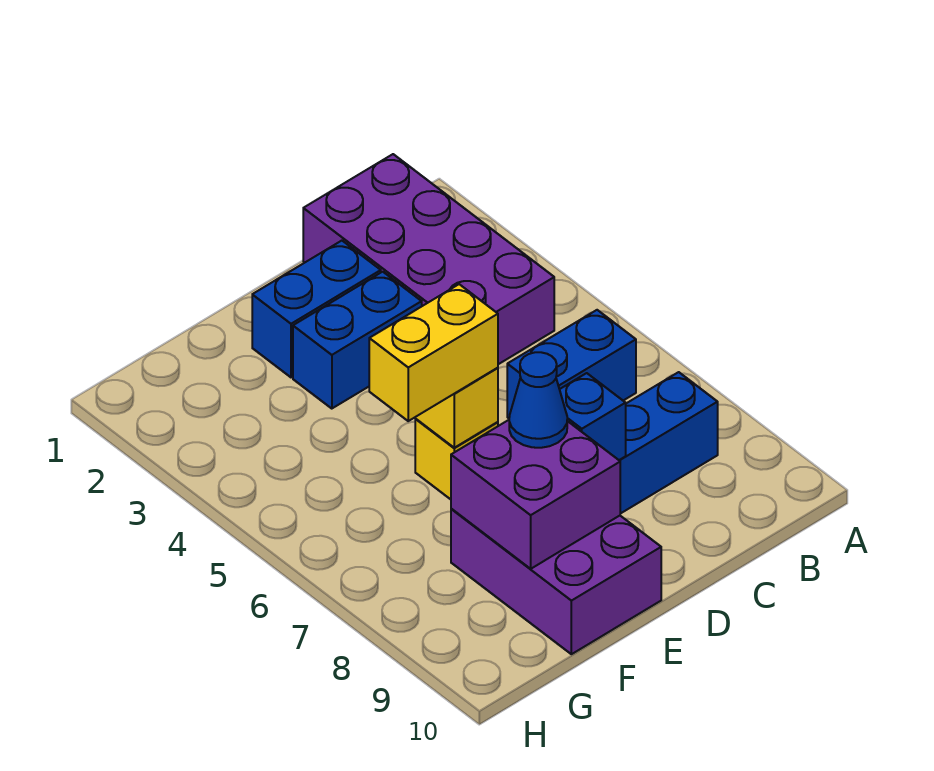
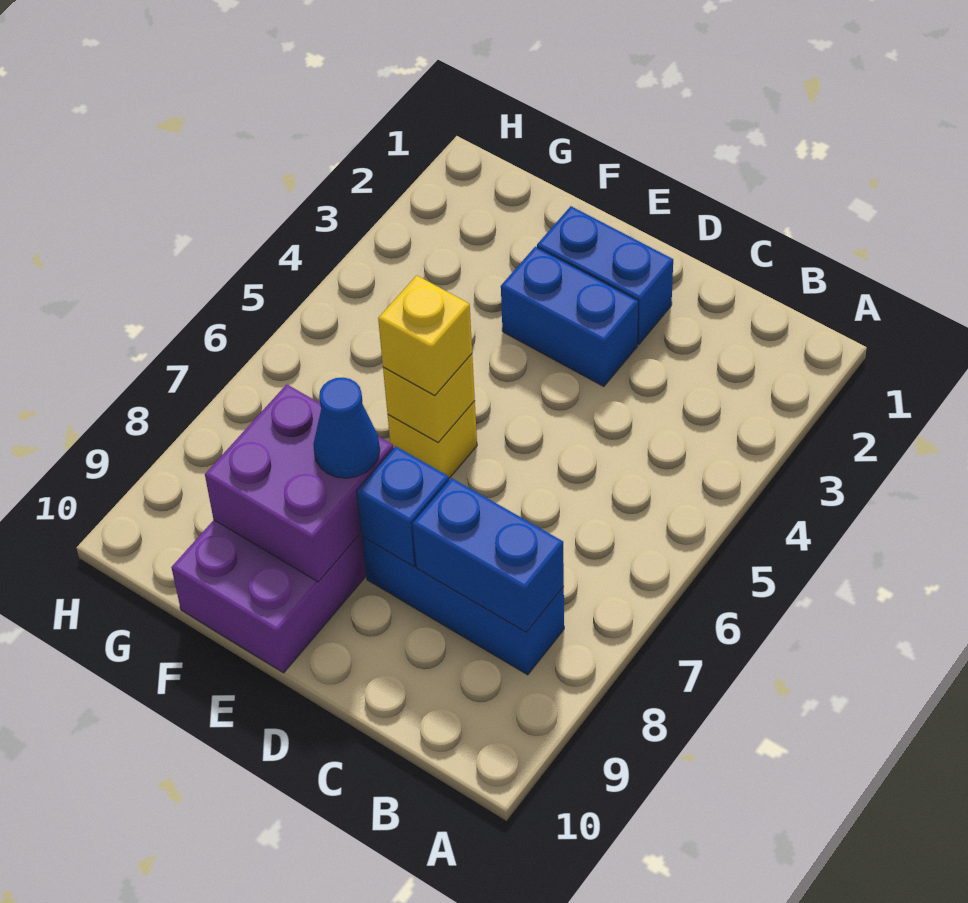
purple brick B1:C4 level 1 -> none
blue brick B6:C6 level 1 -> blue brick B8:C8 level 2
yellow brick E6:F6 level 3 -> yellow brick E6 level 3

